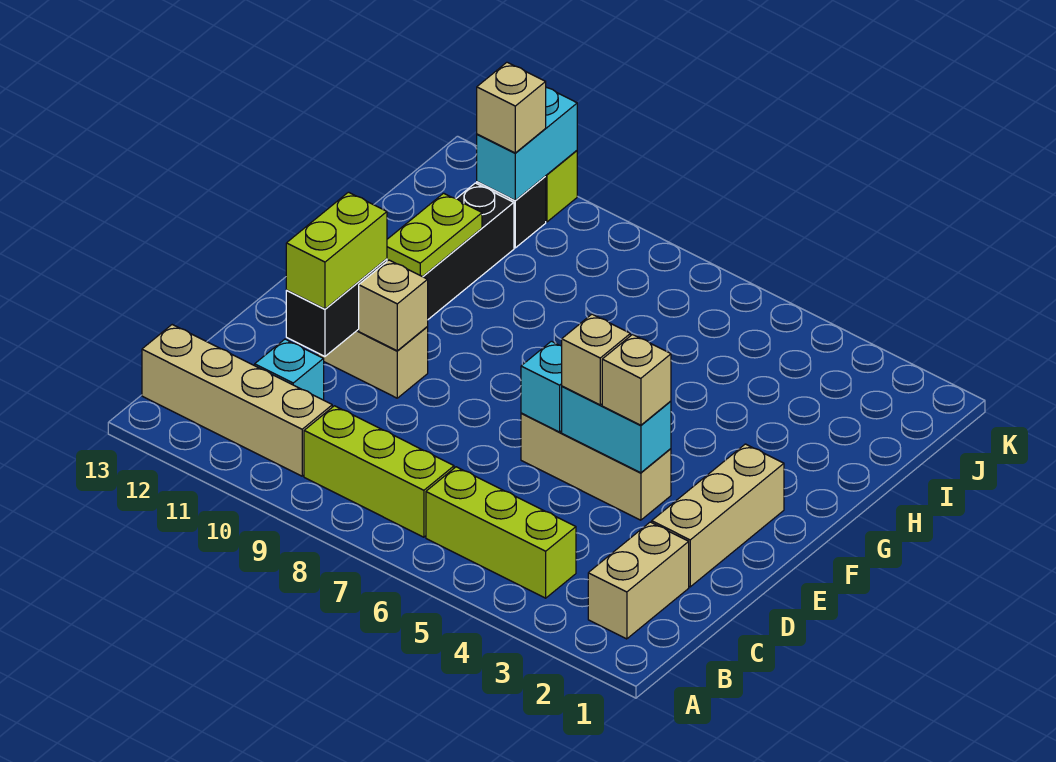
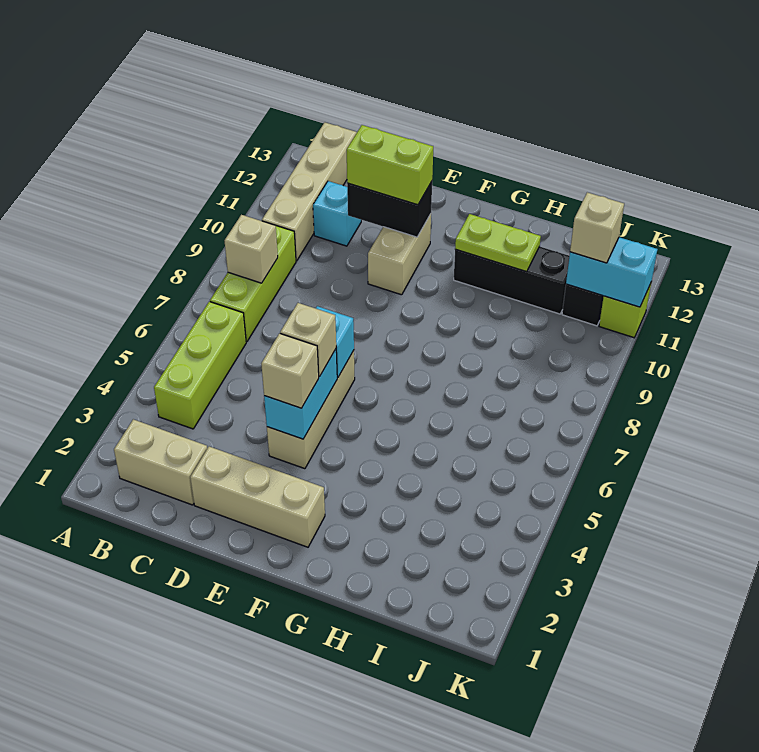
tan brick E10 level 2 -> tan brick B8 level 2

